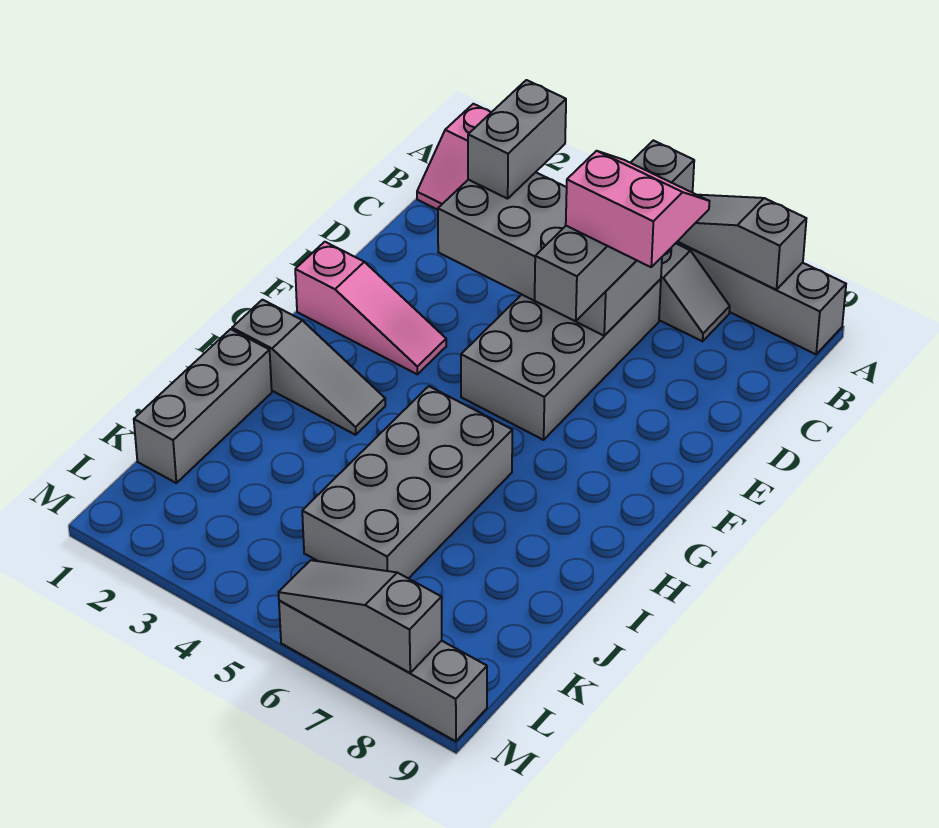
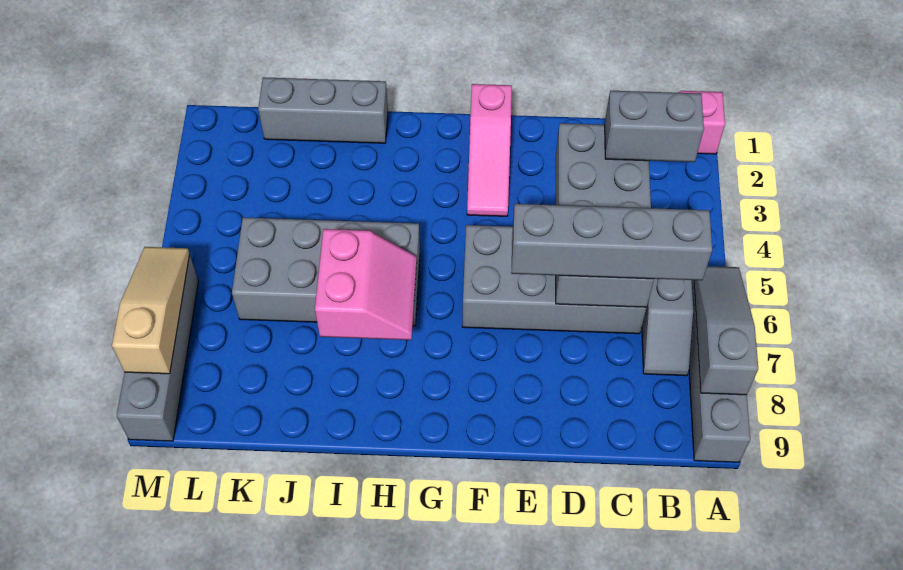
pink slope C6:D7 level 4 top D -> pink slope H6:I7 level 2 top I
grey slope H1:H3 level 1 top 1 -> none
grey slope M6:M8 level 2 top 8 -> tan slope M6:M8 level 2 top 8

